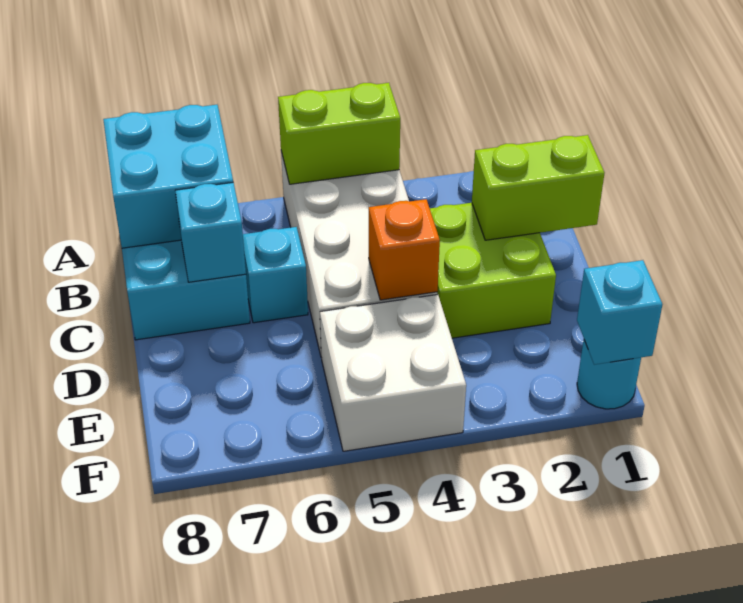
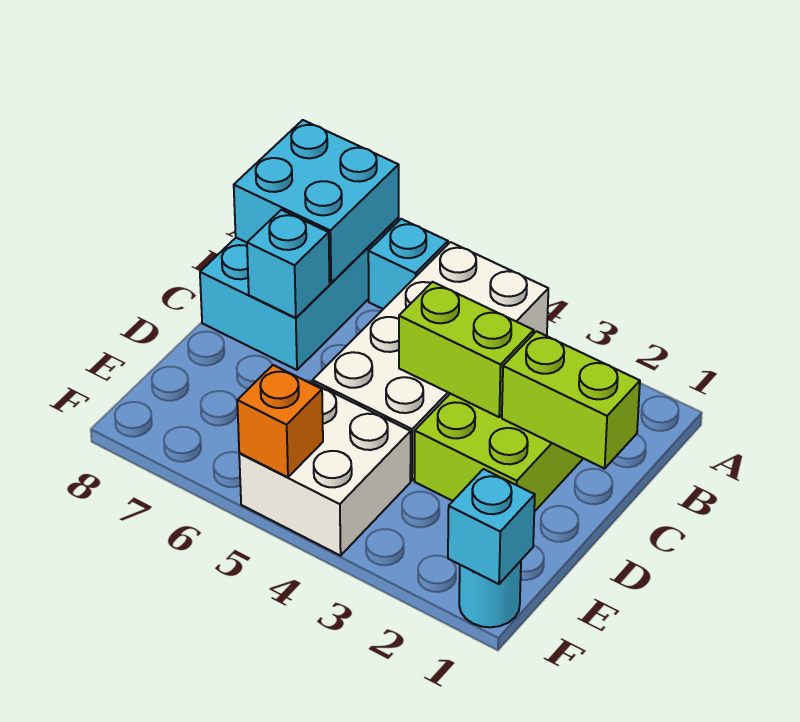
lime brick A4:A5 level 2 -> lime brick C3:C4 level 2
cyan brick C6 level 1 -> cyan brick A6 level 1
orange brick D4 level 2 -> orange brick F5 level 2

